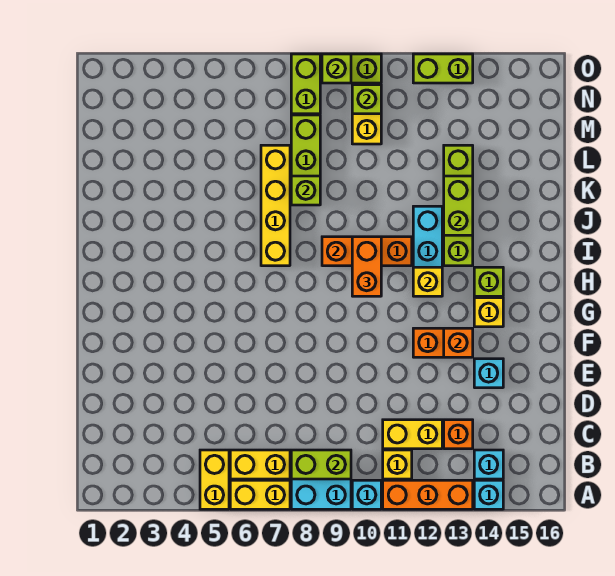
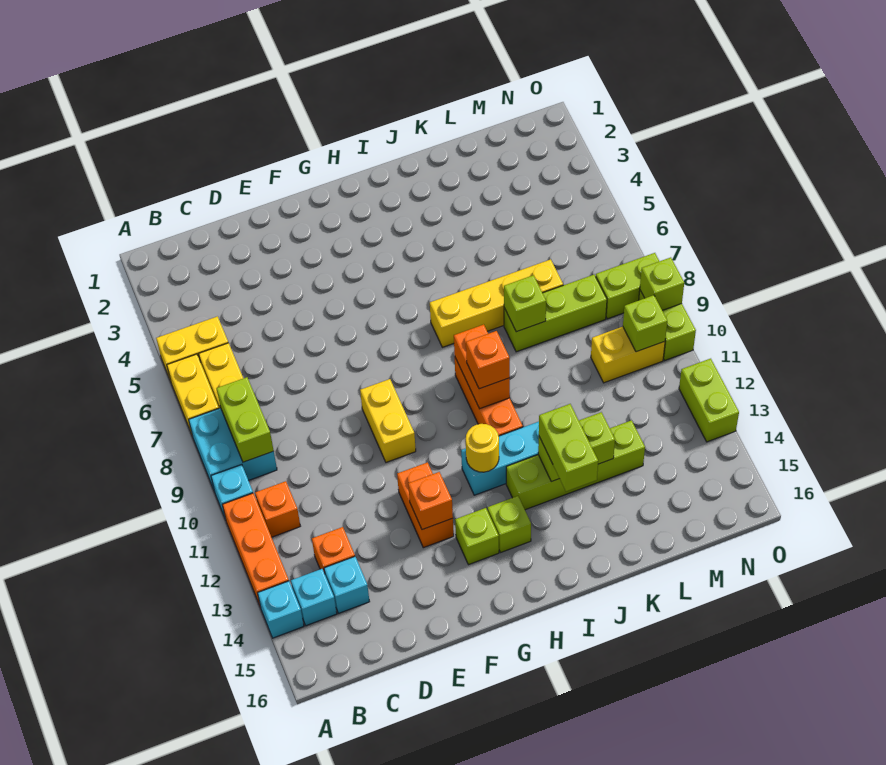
yellow brick B11 level 1 -> orange brick B11 level 1
yellow brick C11:C12 level 1 -> yellow brick F9:F10 level 1
cyan brick E14 level 1 -> cyan brick C14 level 1
yellow brick G14 level 1 -> lime brick G14 level 1
orange brick H10:I10 level 3 -> orange brick I10 level 3
yellow brick H12 level 2 -> yellow round brick H12 level 2
none -> lime brick J13:J14 level 3

